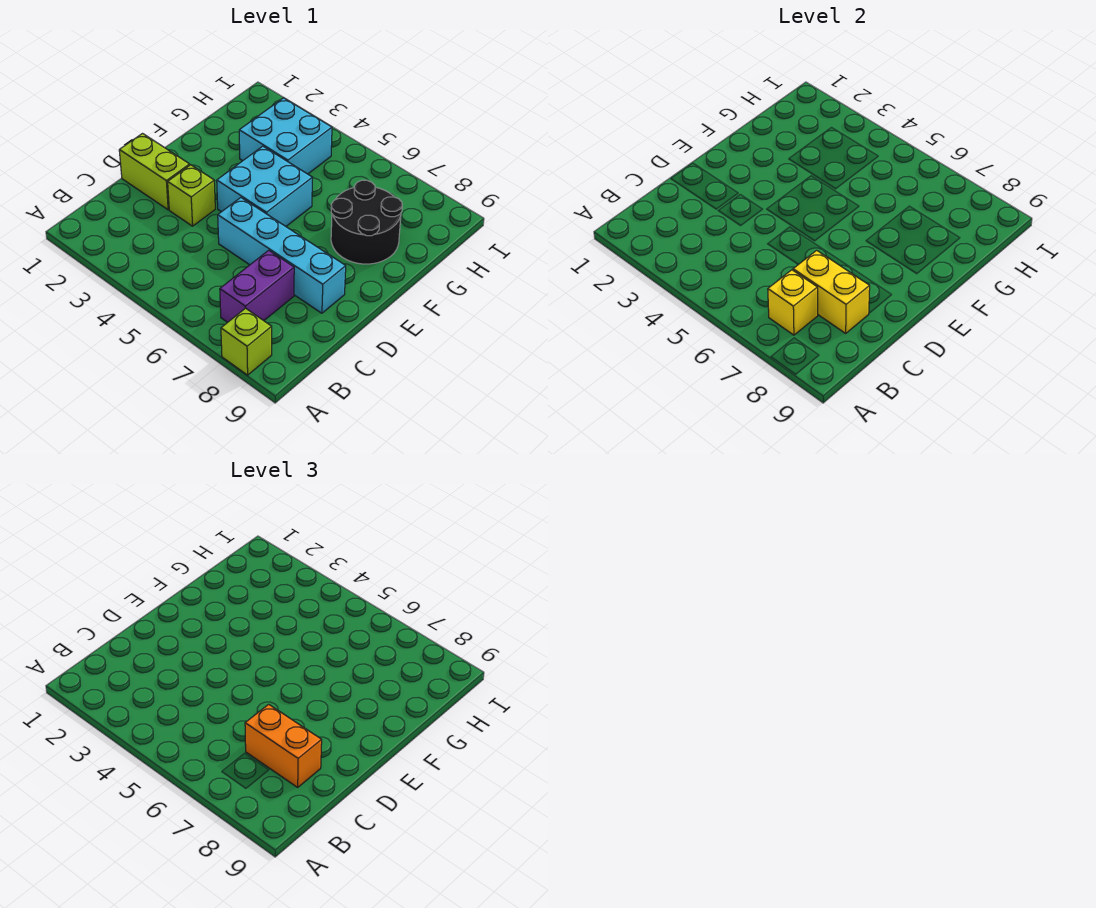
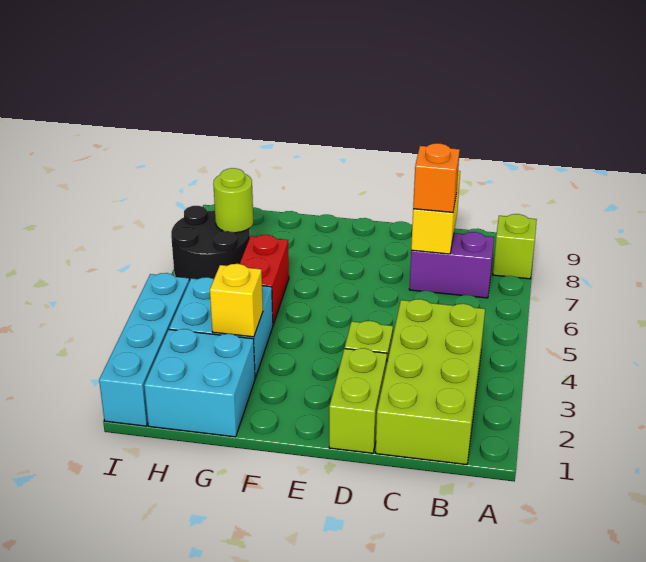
none -> lime brick B1:C4 level 1
yellow brick B7 level 2 -> yellow brick G3 level 2
orange brick C7:C8 level 3 -> orange brick C7 level 3
cyan brick D5:D8 level 1 -> cyan brick I1:I4 level 1
cyan brick E4:F5 level 1 -> cyan brick G1:H2 level 1
black round brick F7:G8 level 1 -> black round brick H6:I7 level 1
none -> red brick G5:G6 level 1
none -> lime round brick H7 level 2

